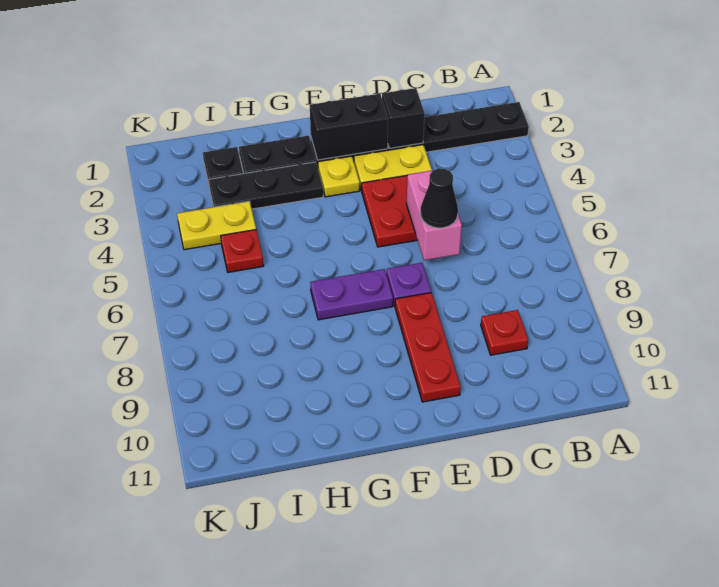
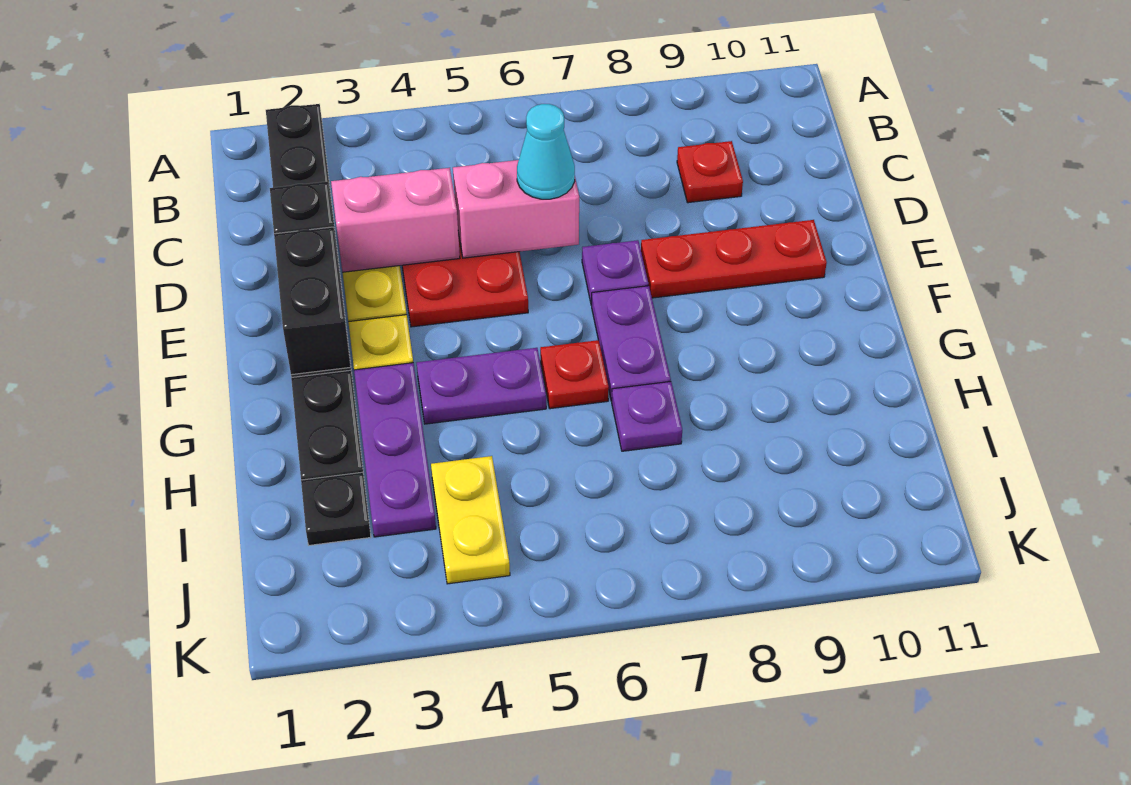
none -> pink brick D3:D4 level 2
black cone D6 level 3 -> cyan cone D6 level 3
black plate G3:I3 level 1 -> purple plate G3:I3 level 1
none -> purple plate G4:G5 level 1
none -> purple plate H7 level 1
red plate I5 level 1 -> red plate G6 level 1

